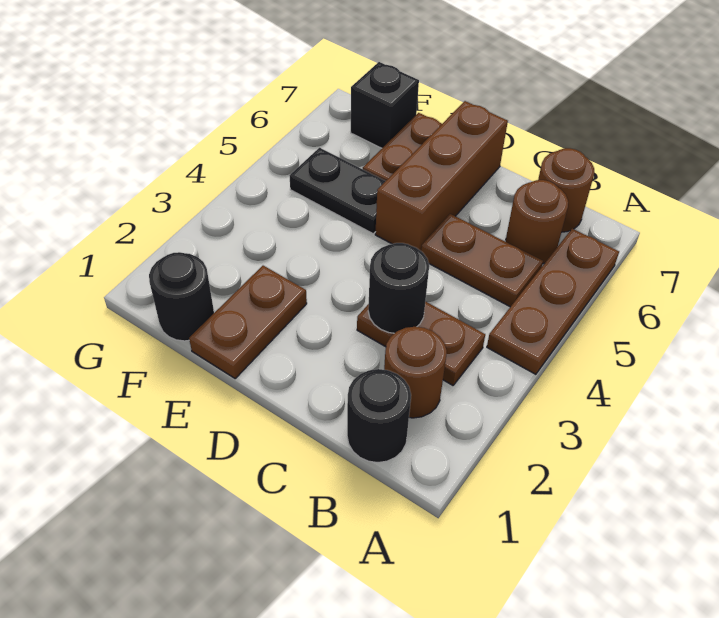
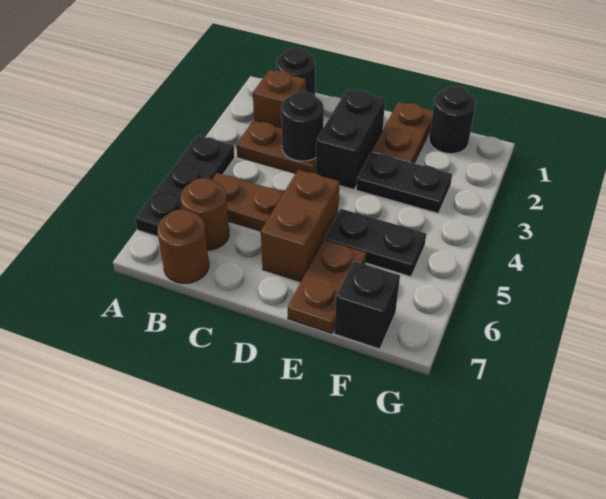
brown plate A4:A6 level 1 -> black plate A4:A6 level 1
brown round brick B2 level 1 -> brown brick B2 level 1
none -> black brick D2:D3 level 1
brown brick D5:D7 level 1 -> brown brick D5:D6 level 1
none -> black plate E3:F3 level 1

